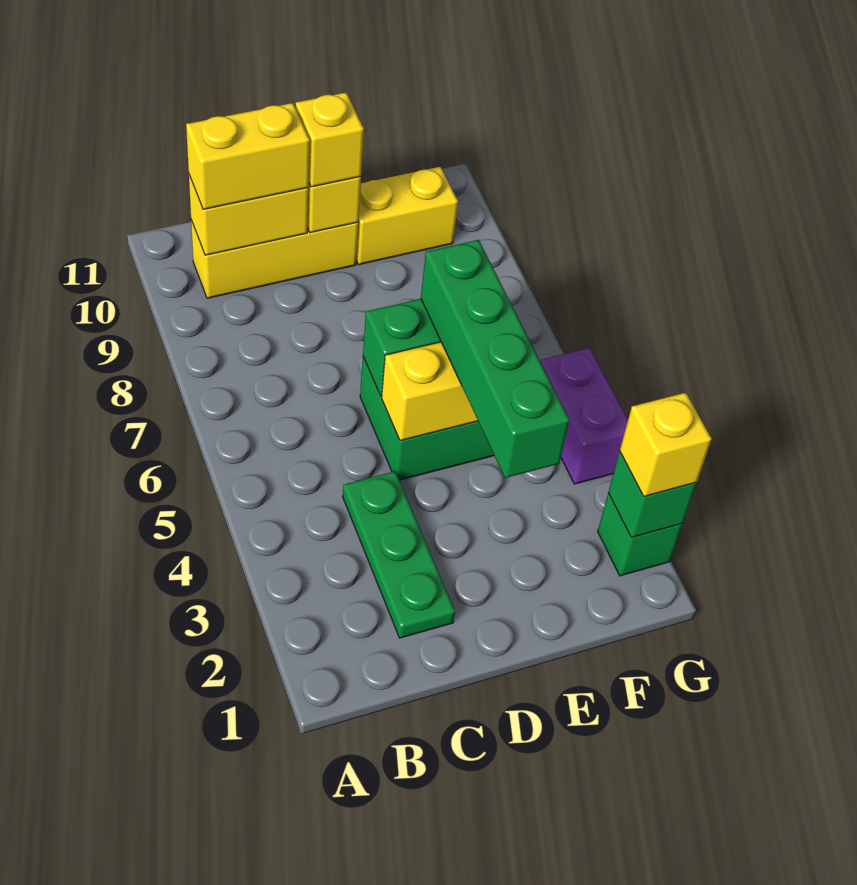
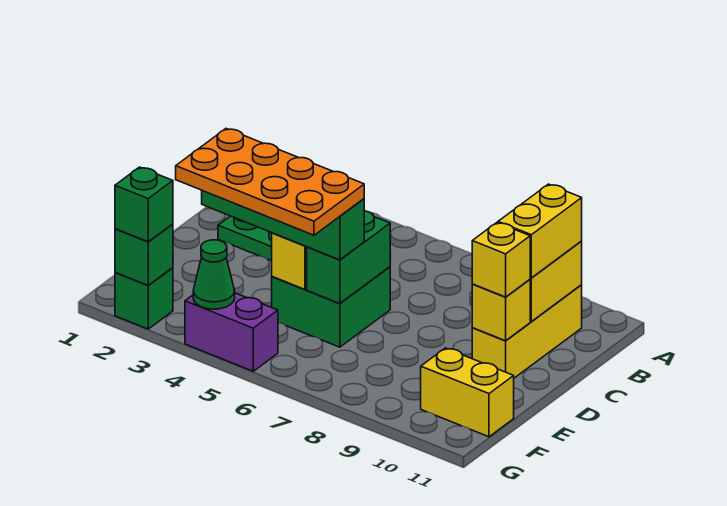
none -> orange plate E3:F6 level 4
yellow brick E10:F10 level 1 -> yellow brick F10:F11 level 1
yellow brick G2 level 3 -> green brick G2 level 3
none -> green cone G4 level 2

